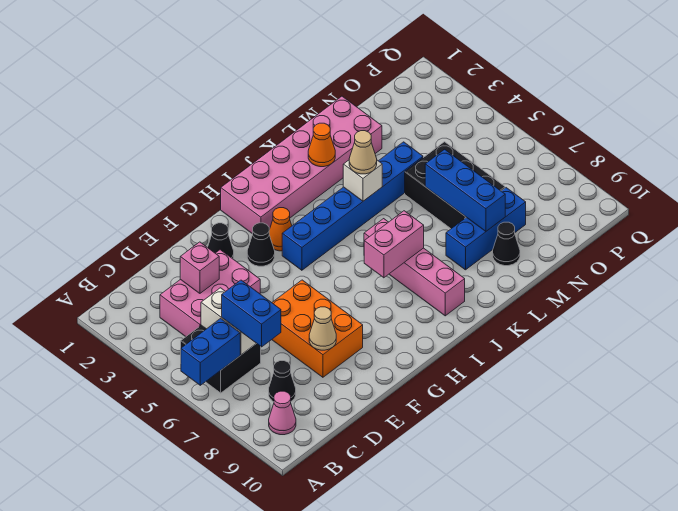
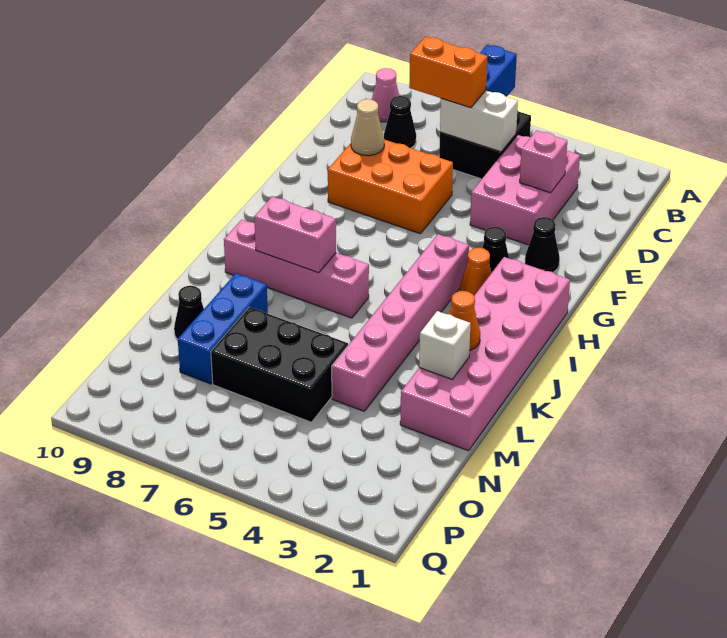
blue brick C6:C7 level 3 -> orange brick C6:C7 level 3
blue brick H4:M4 level 1 -> pink brick H4:M4 level 1
pink brick I7:J7 level 2 -> pink brick J7:J8 level 2
white brick K4 level 2 -> white brick L2 level 2
tan cone K4 level 3 -> none
blue brick M6:M8 level 2 -> none

